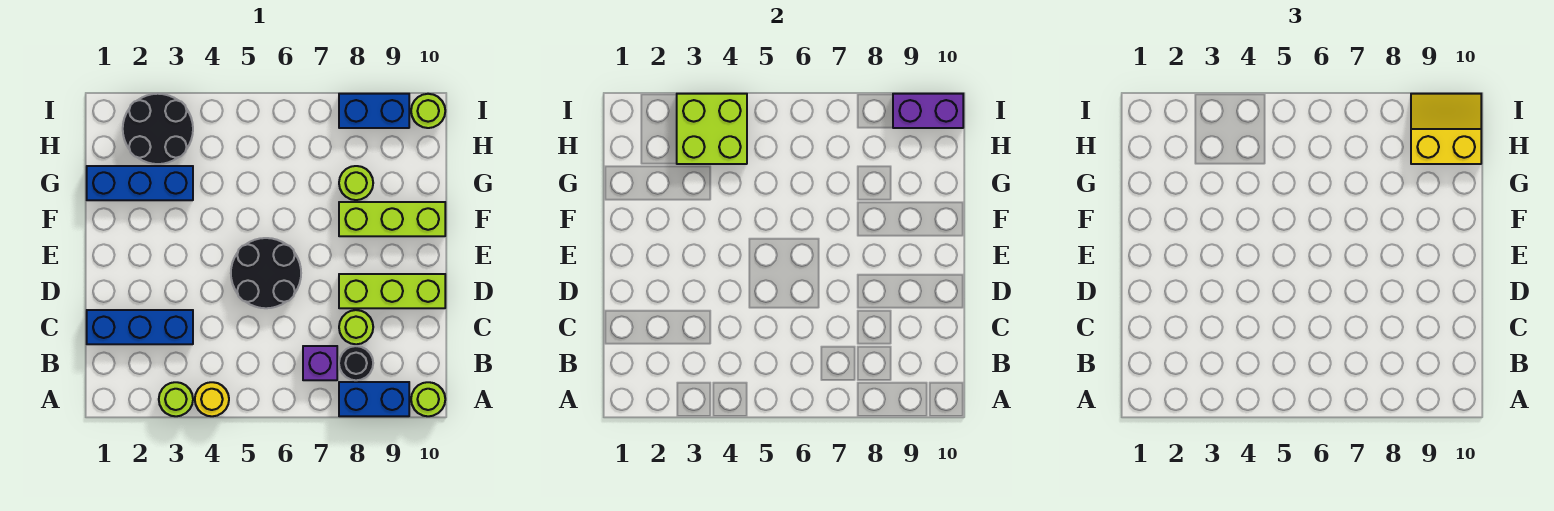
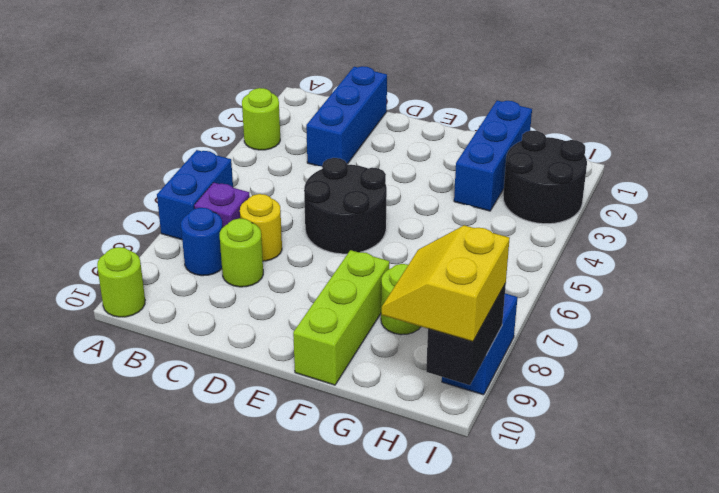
yellow round brick A4 level 1 -> yellow round brick C7 level 1
blue brick A8:A9 level 1 -> blue brick A6:A7 level 1
black round brick B8 level 1 -> blue round brick B8 level 1
lime brick D8:D10 level 1 -> none
lime brick H3:I4 level 2 -> none
yellow slope H9:I10 level 3 top H -> yellow slope H9:I10 level 3 top I
purple brick I9:I10 level 2 -> black brick I9:I10 level 2
lime round brick I10 level 1 -> none

